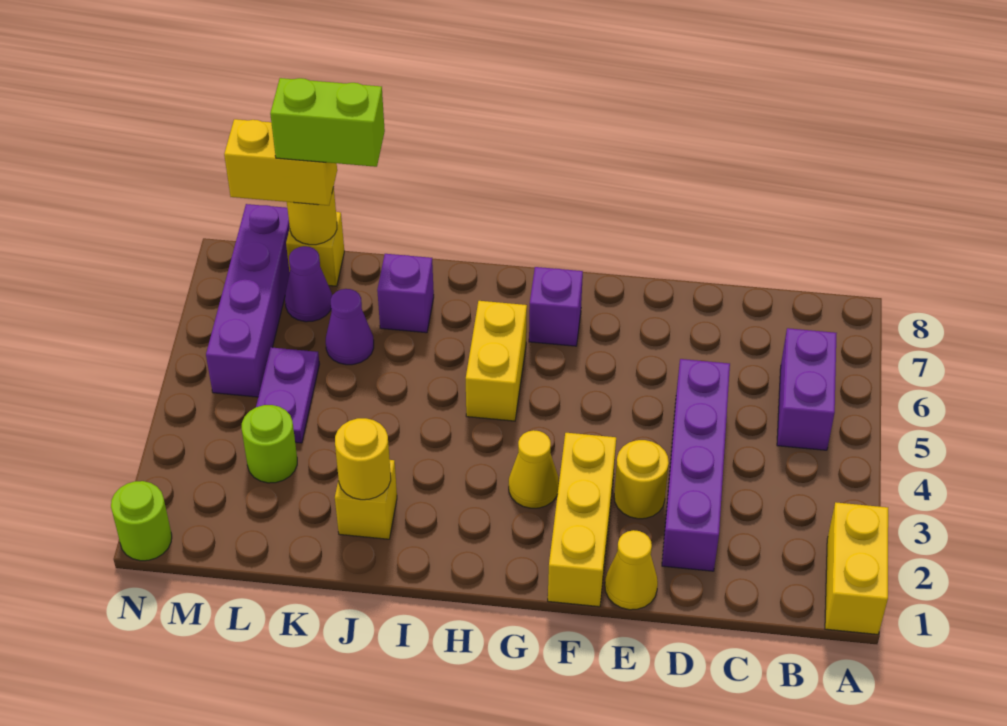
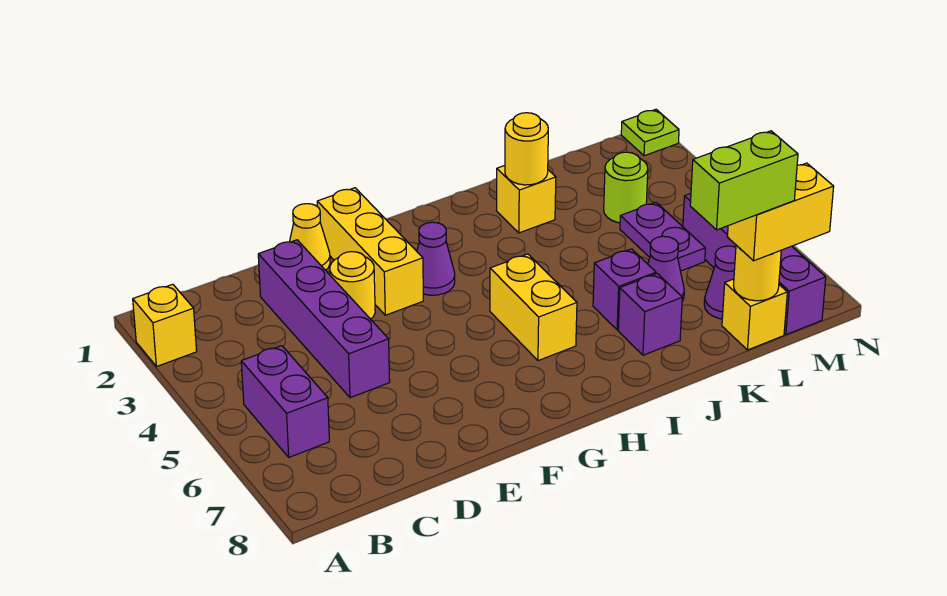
yellow brick A1:A2 level 1 -> yellow brick A2 level 1
yellow cone G3 level 1 -> purple cone G3 level 1
purple brick G7 level 1 -> purple brick J6 level 1
lime round brick N1 level 1 -> lime plate N1 level 1

